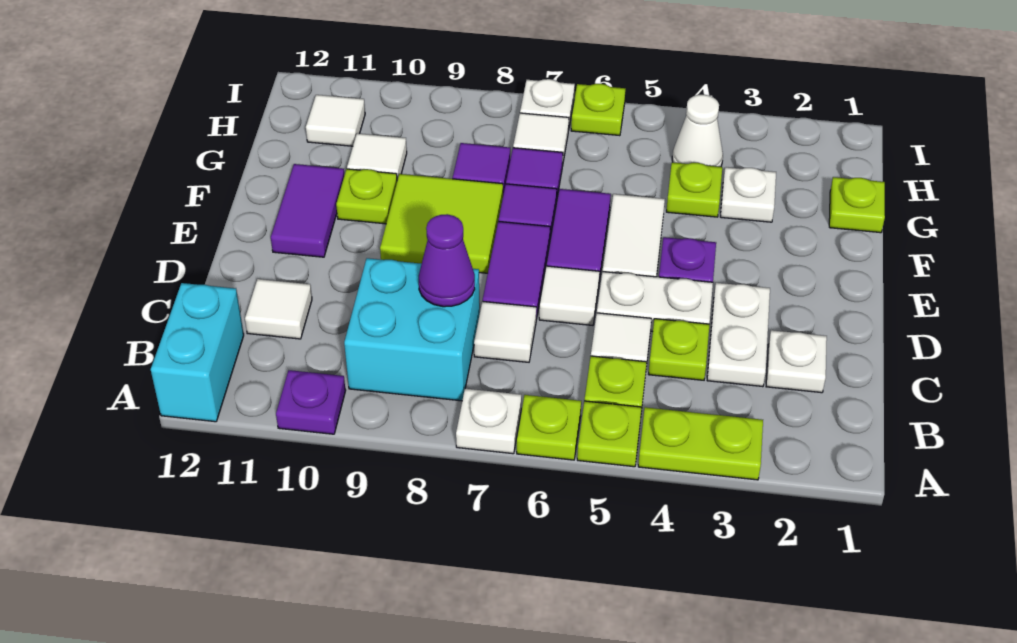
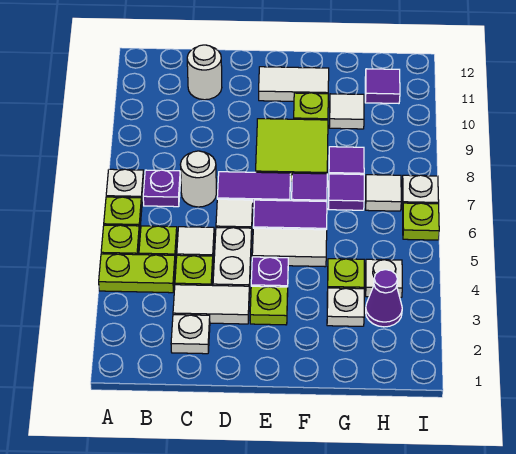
lime plate A3:A4 level 1 -> lime plate A4:B4 level 1
purple plate A10 level 1 -> purple plate B7 level 1
cyan brick A12:B12 level 1 -> none
cyan brick B8:C9 level 1 -> none
white plate C3:D3 level 1 -> white tile C3:D3 level 1
white tile C7 level 1 -> white round brick C7 level 1
purple cone C8 level 2 -> purple cone H3 level 1
white tile C11 level 1 -> white round brick C11 level 1
purple tile E11:F11 level 1 -> white tile E11:F11 level 1
lime plate G1 level 1 -> lime plate E3 level 1
white cone H4 level 1 -> white plate H4 level 1
white tile H11 level 1 -> purple tile H11 level 1

